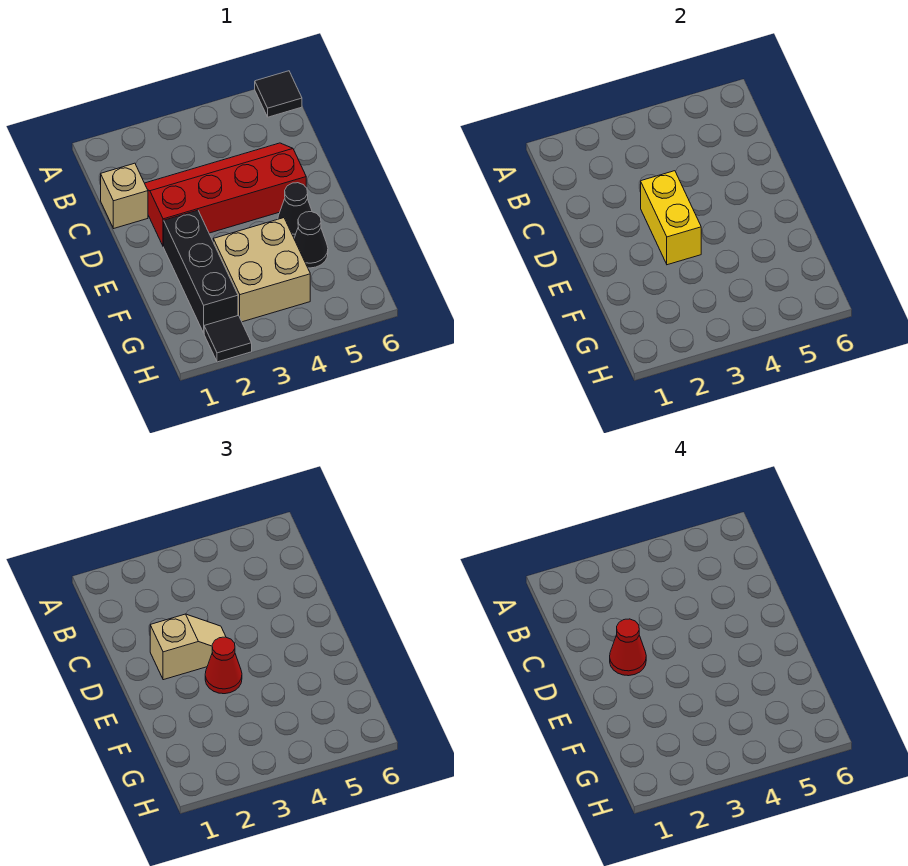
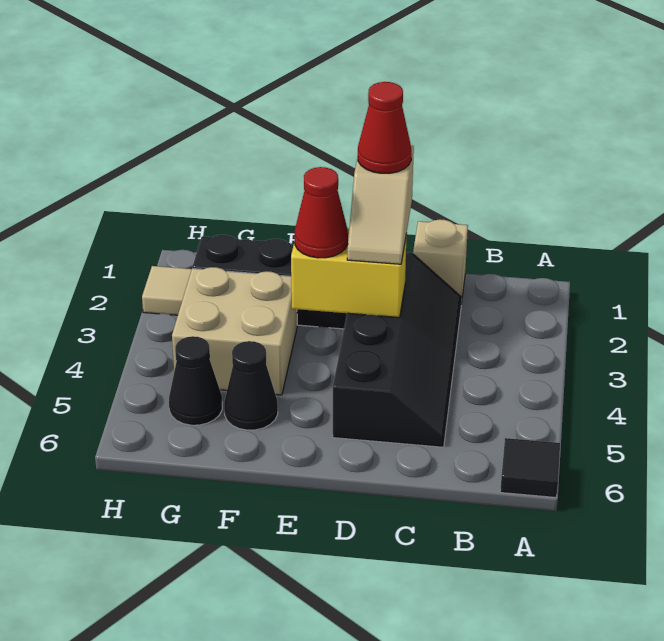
red slope C2:D5 level 1 top D -> black slope C2:D5 level 1 top D
black cone E5 level 1 -> black cone G5 level 1
black tile H2 level 1 -> tan tile H2 level 1

